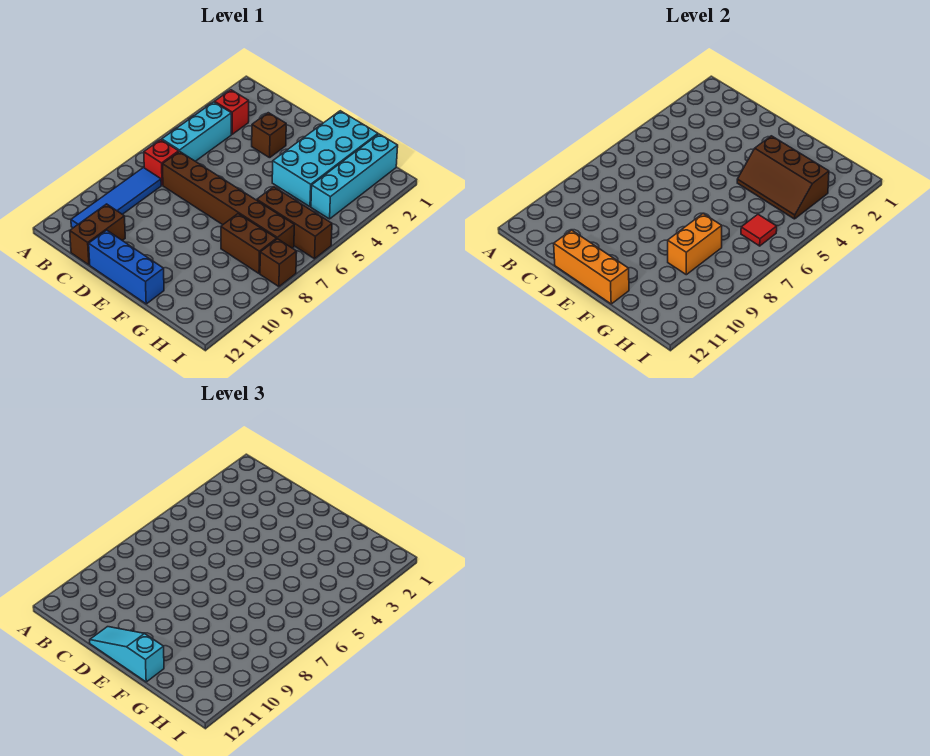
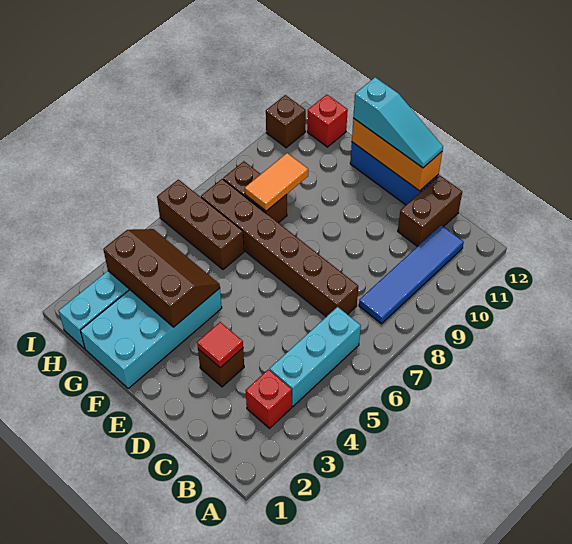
red brick B7 level 1 -> red brick H12 level 1
orange brick G8:G9 level 2 -> orange tile G8:G9 level 2
red tile H6 level 2 -> red tile D3 level 2
brown brick I8 level 1 -> brown brick I11 level 1

